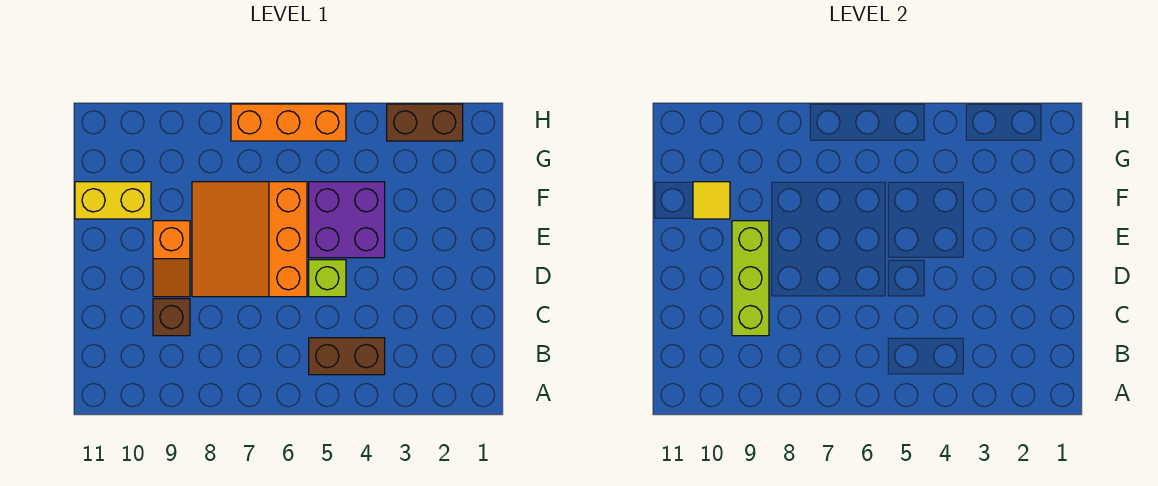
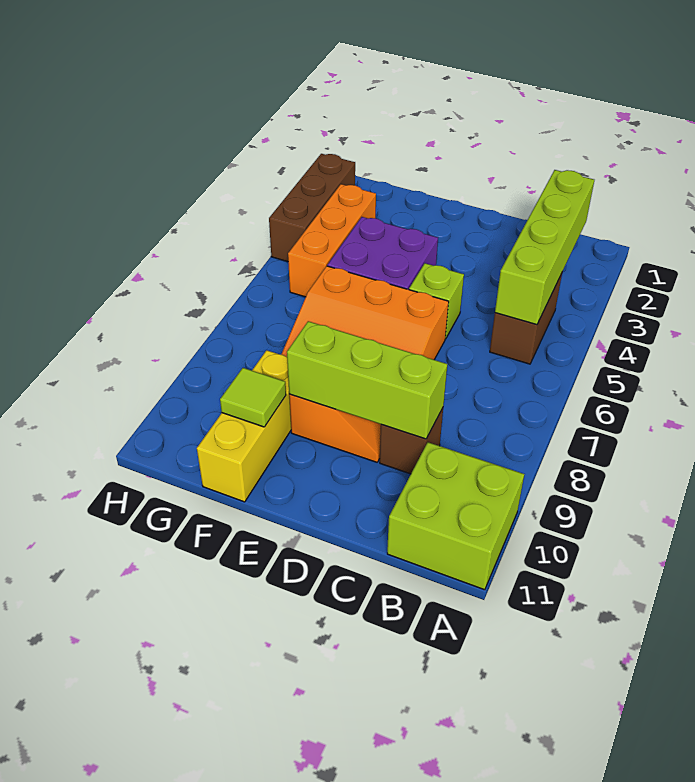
none -> lime brick A10:B11 level 1
none -> lime brick B2:B5 level 2
yellow brick F10:F11 level 1 -> yellow brick F9:F11 level 1
yellow tile F10 level 2 -> lime tile F10 level 2
brown brick H2:H3 level 1 -> brown brick H2:H4 level 1
orange brick H5:H7 level 1 -> orange brick G3:G5 level 1

